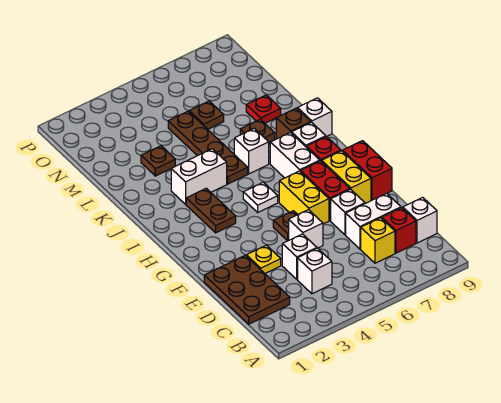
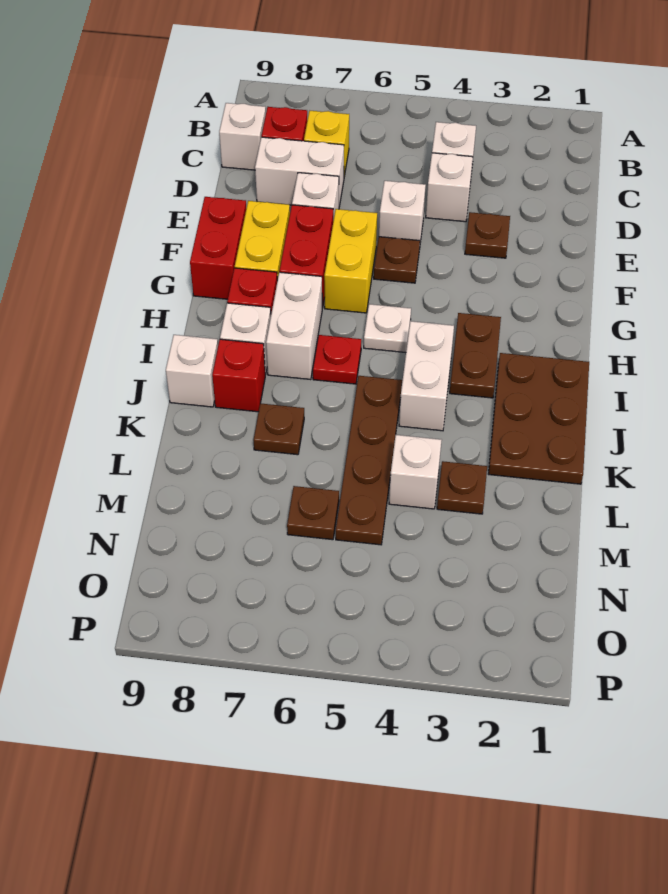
brown plate C1:E2 level 1 -> brown plate I1:K2 level 1
yellow plate E3 level 1 -> brown plate E3 level 1
white brick J3:J4 level 1 -> white brick I4:J4 level 1
white brick J6 level 1 -> white brick L4 level 1
brown brick J8 level 1 -> red brick J8 level 1
red plate L8 level 1 -> red plate I6 level 1

